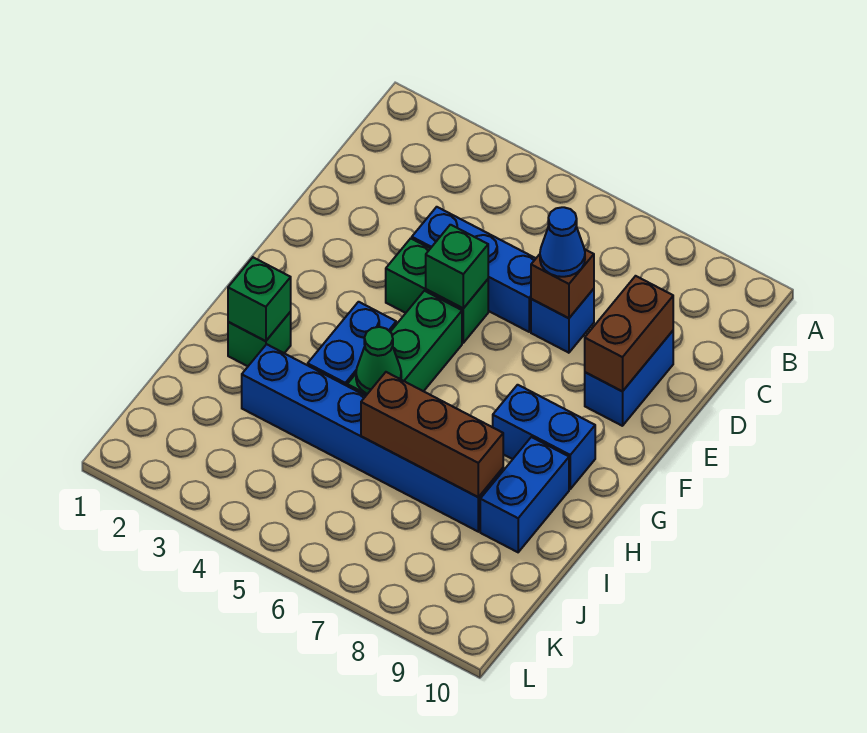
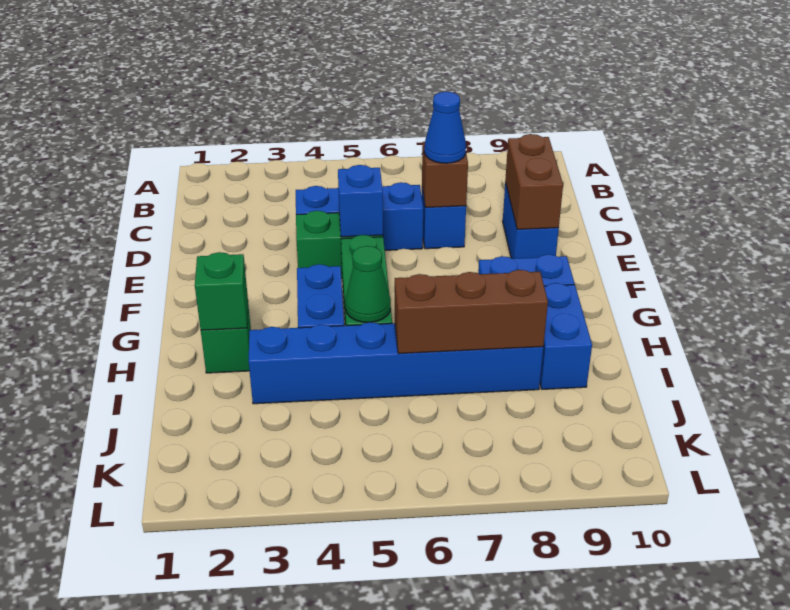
green brick E5 level 2 -> blue brick E5 level 2

